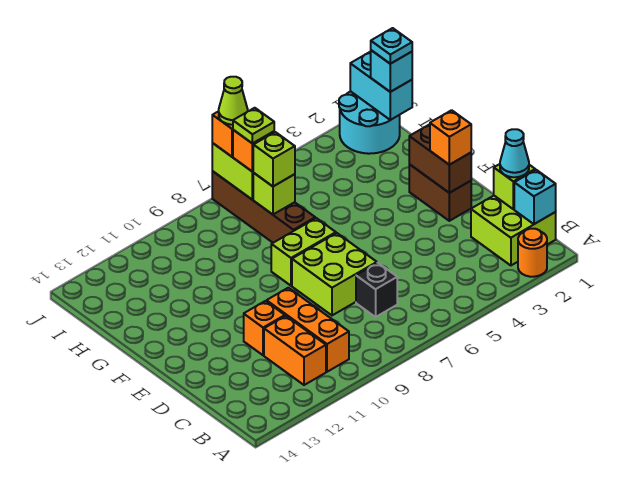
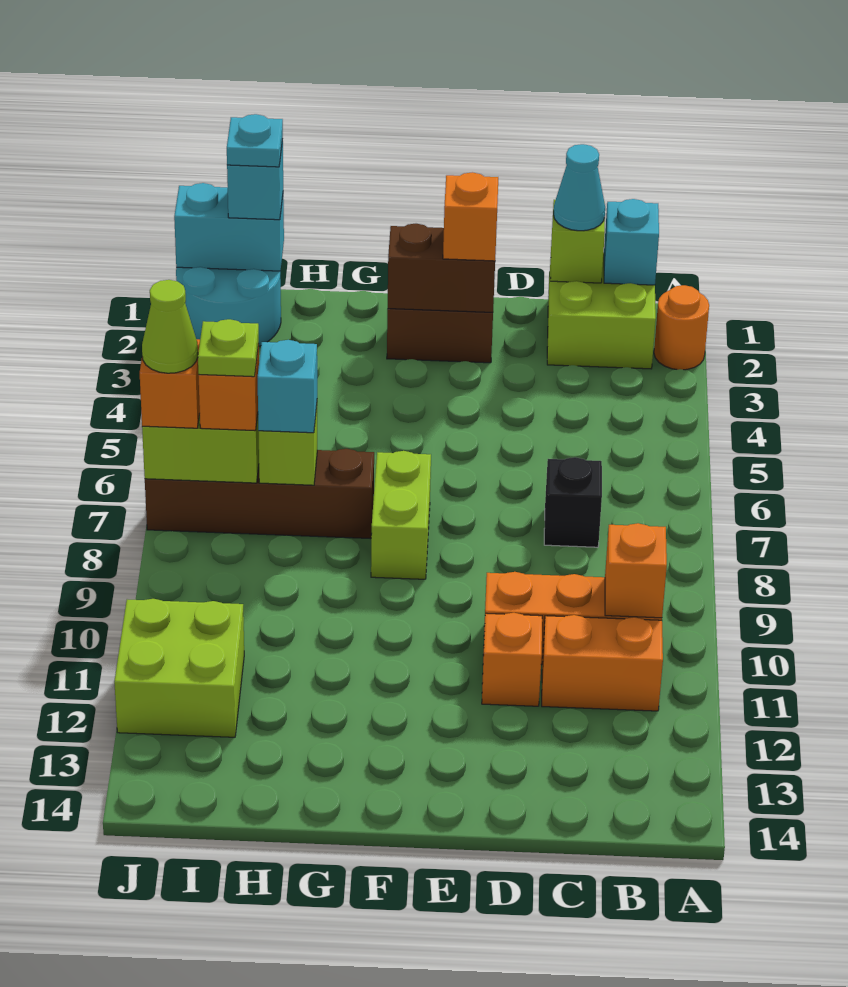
none -> orange brick B10 level 2
lime brick D7:E8 level 1 -> lime brick I11:J12 level 1
lime brick H7 level 3 -> cyan brick H7 level 3

